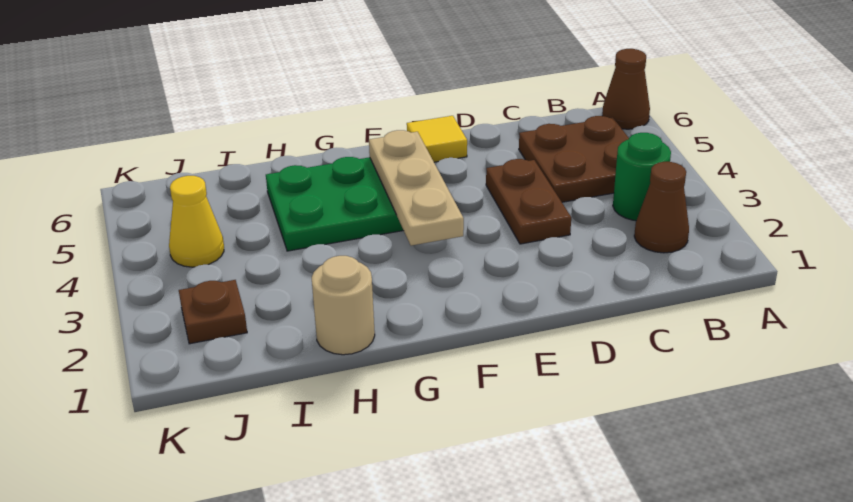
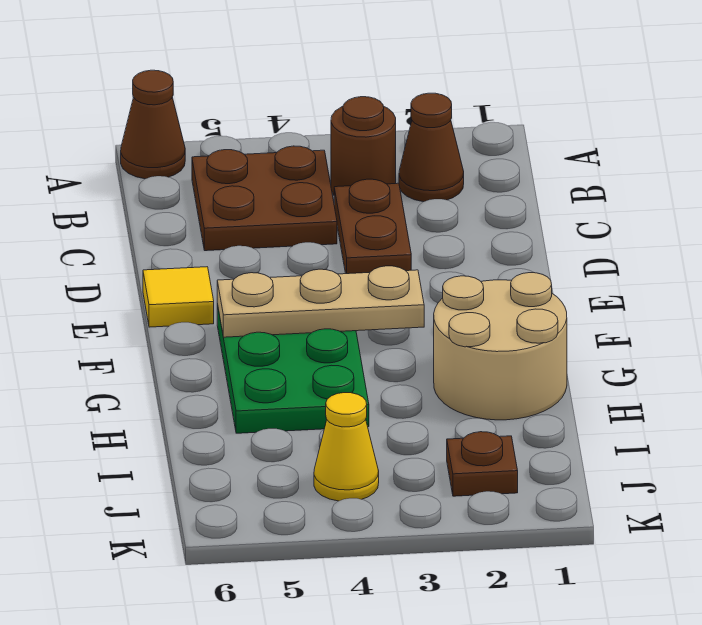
green round brick B3 level 1 -> brown round brick B3 level 1
brown plate D3:D4 level 1 -> brown plate C3:D3 level 1
tan round brick H1 level 1 -> tan round brick G1:H2 level 1

